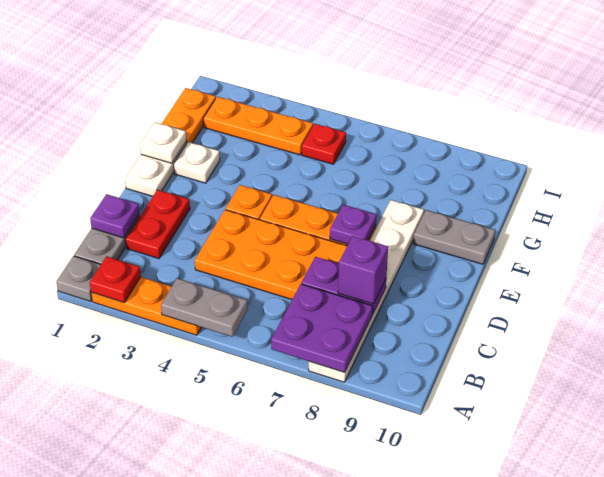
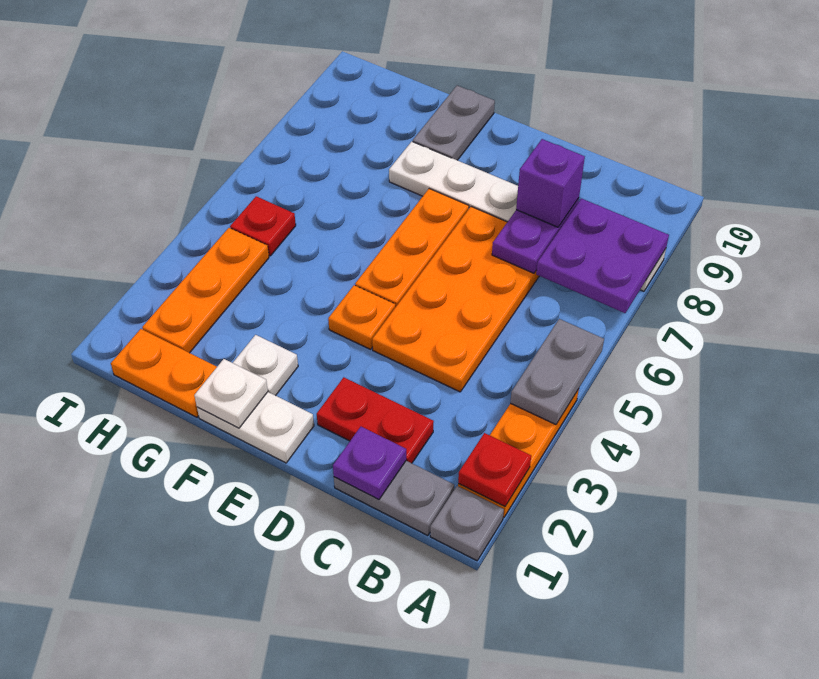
purple plate E7 level 2 -> none

